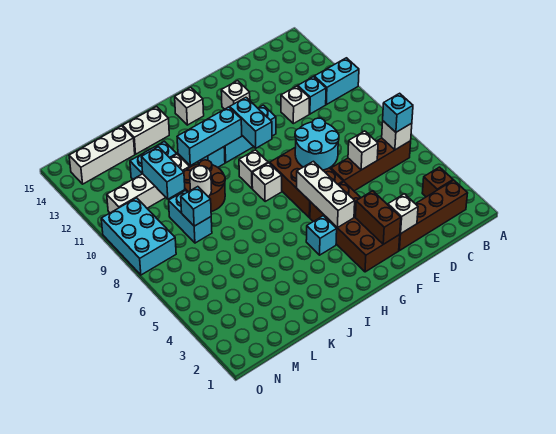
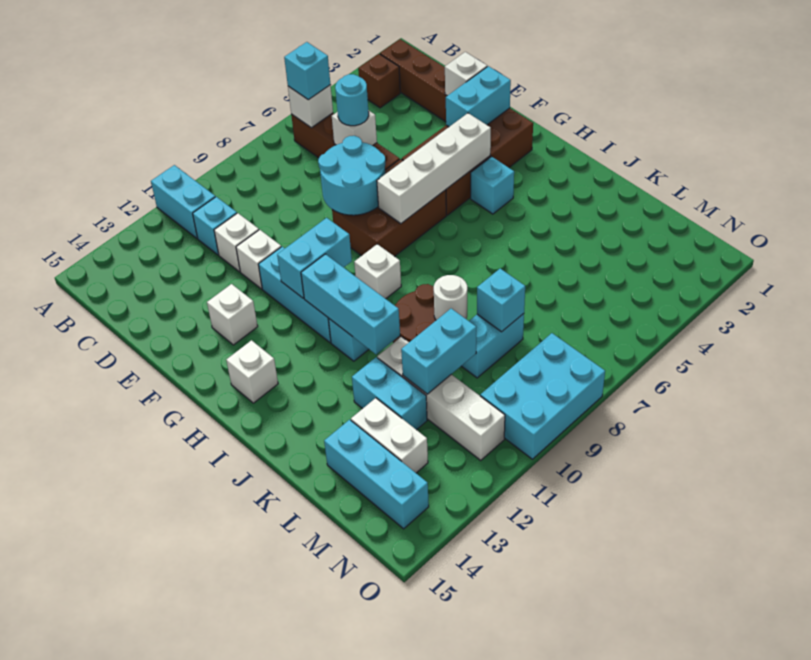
none -> cyan round brick D6 level 3
brown brick F2:F3 level 2 -> cyan brick F2:F3 level 2
white brick G4:G6 level 2 -> white brick G4:G7 level 2
white brick H8 level 1 -> white brick E11 level 1
white brick J14:K14 level 1 -> white brick L13:M13 level 1
white brick L14:N14 level 1 -> cyan brick L14:N14 level 1

